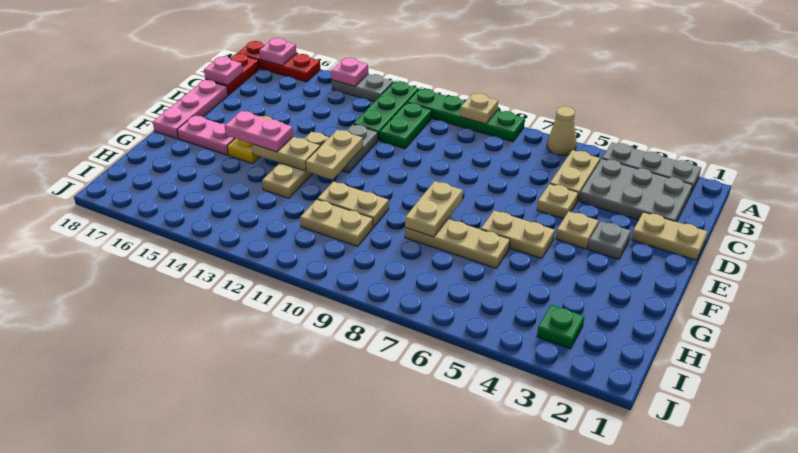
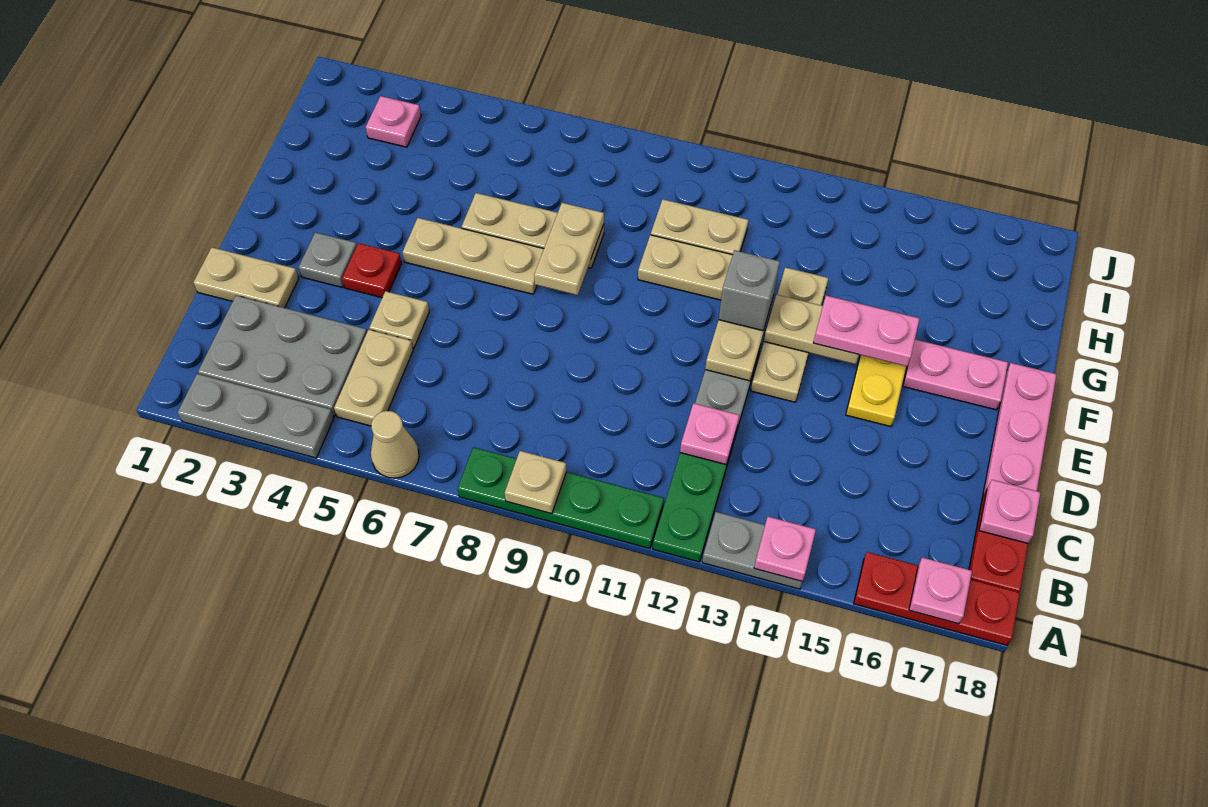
green plate B11:C11 level 1 -> none
none -> pink plate C12 level 2
tan plate E4 level 1 -> red plate E4 level 1
tan plate F5:F6 level 1 -> tan plate F5:F7 level 1
none -> grey brick F12 level 3
green plate I3 level 1 -> pink plate I3 level 1

